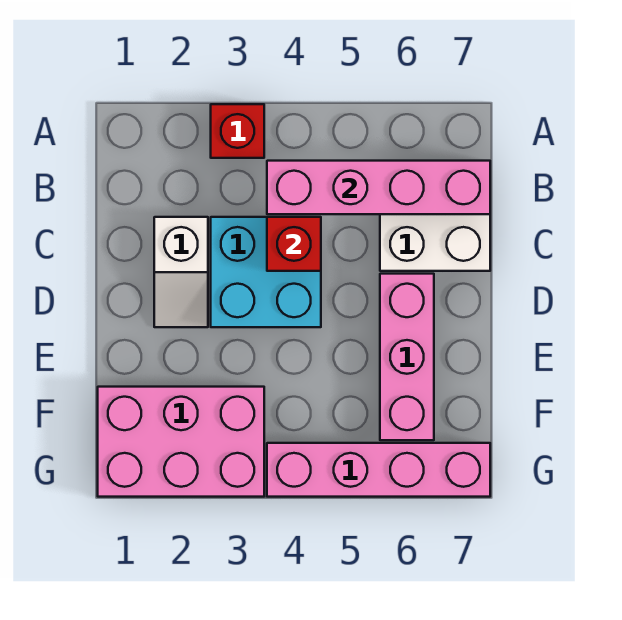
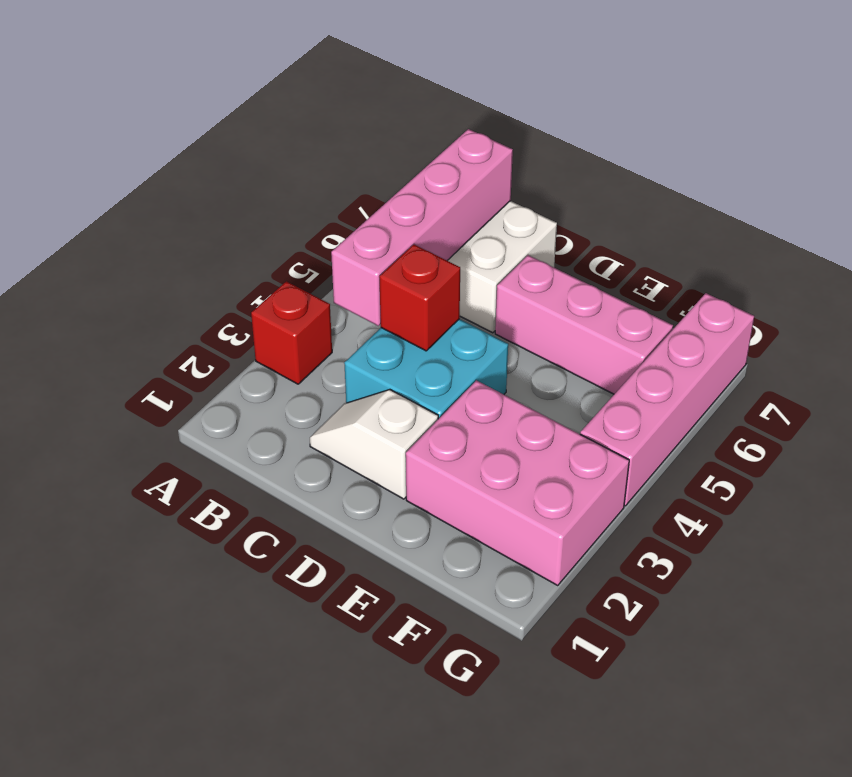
white slope C2:D2 level 1 top C -> white slope C2:D2 level 1 top D
pink brick F1:G3 level 1 -> pink brick E2:G3 level 1

